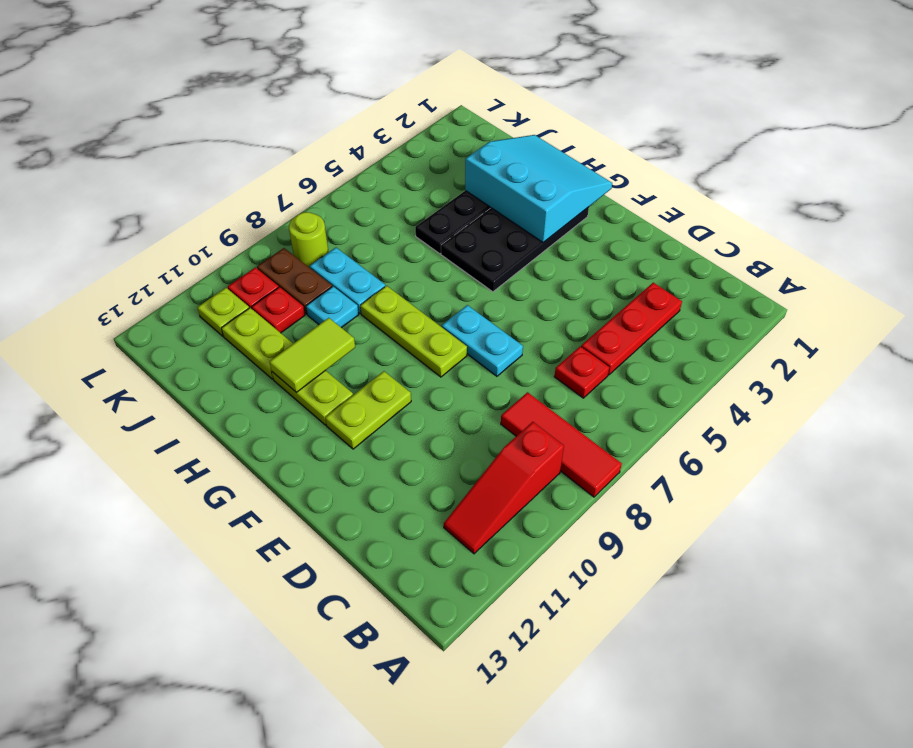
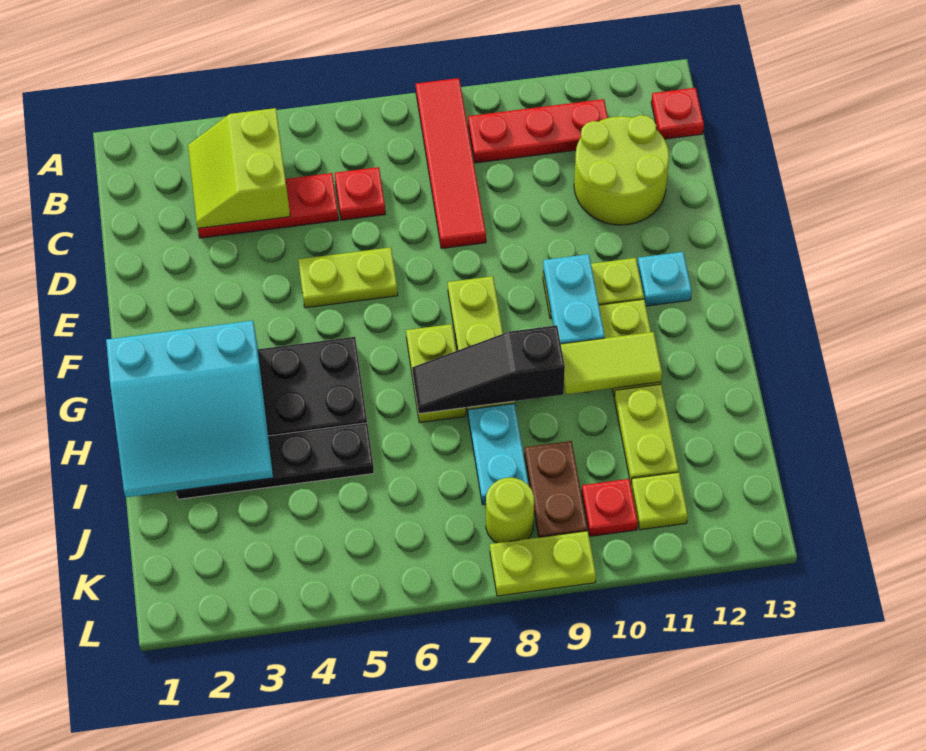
red tile A8:C8 level 1 -> red tile A8:D8 level 1
none -> lime slope B3:C4 level 2 top 4
red slope B9:B11 level 1 top 9 -> red plate B9:B11 level 1
none -> lime round brick C11:D12 level 1
none -> lime plate E5:E6 level 1
cyan plate E7:F7 level 1 -> cyan plate F10:G10 level 2
cyan slope G1:I3 level 2 top 3 -> cyan slope G1:I3 level 2 top G
none -> lime plate G7:H7 level 1
none -> black slope H7:H9 level 2 top 9
cyan plate I9 level 1 -> cyan plate F12 level 1
red plate J10 level 1 -> red plate B13 level 1
none -> lime plate L8:L9 level 1

